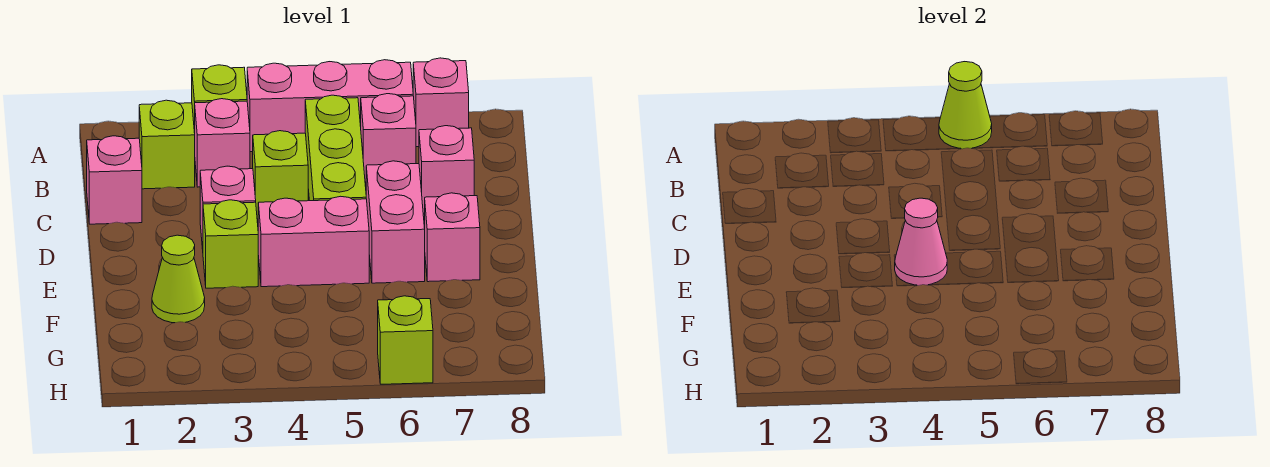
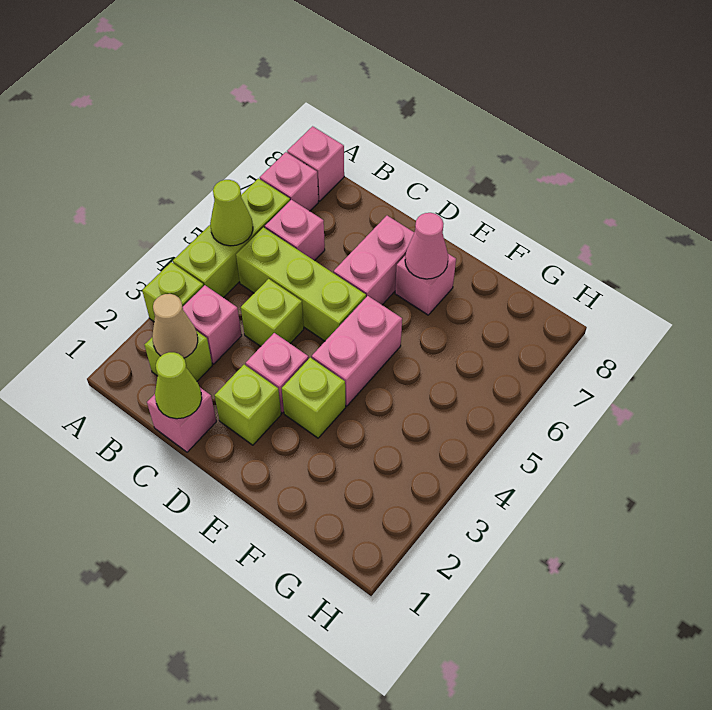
pink brick A4:A6 level 1 -> lime brick A4:A6 level 1
none -> tan cone B2 level 2
pink brick C7 level 1 -> pink brick A8 level 1
pink brick D6:E6 level 1 -> pink brick D6:D7 level 1
pink cone E4 level 2 -> pink cone E7 level 2
lime cone F2 level 1 -> lime cone C1 level 2
lime brick H6 level 1 -> lime brick D2 level 1

